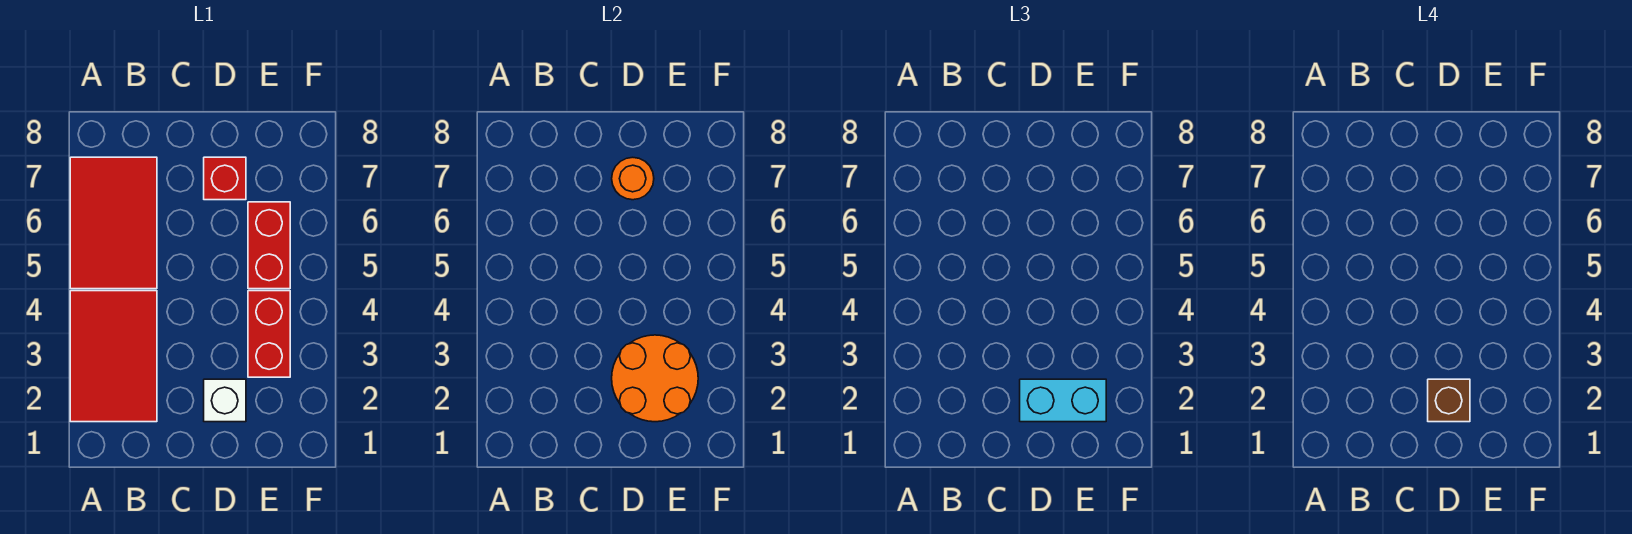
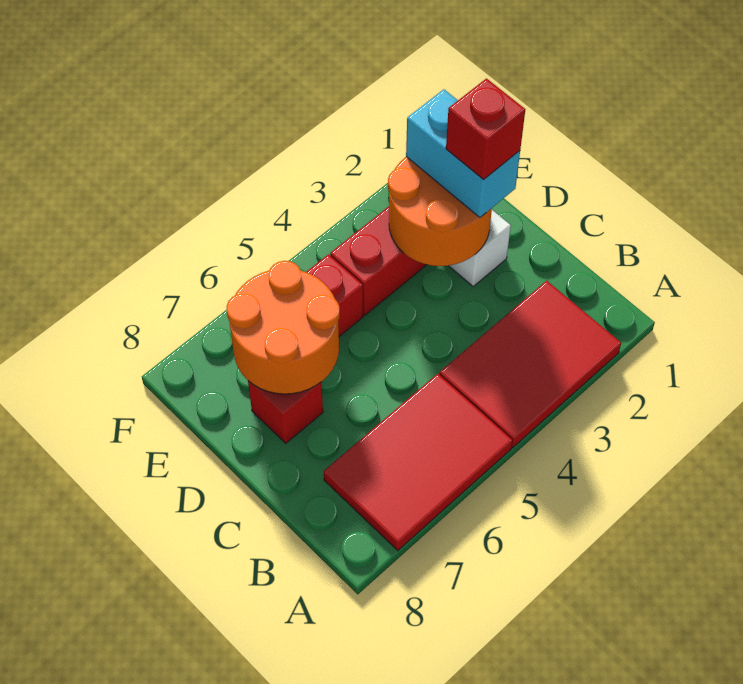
brown brick D2 level 4 -> red brick D2 level 4
orange round brick D7 level 2 -> orange round brick D6:E7 level 2

